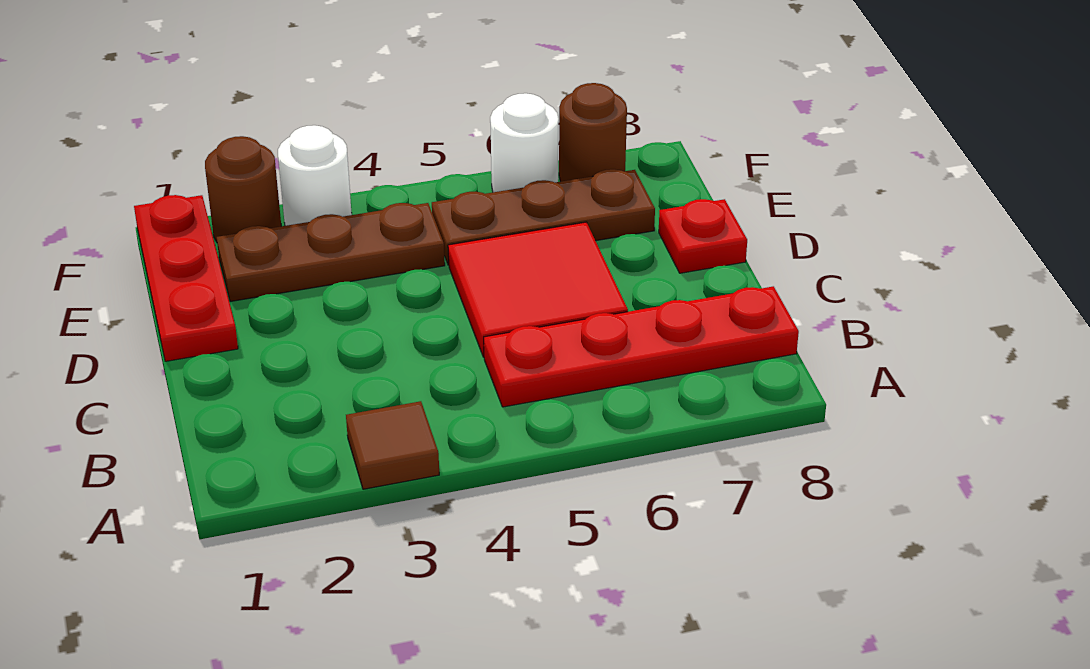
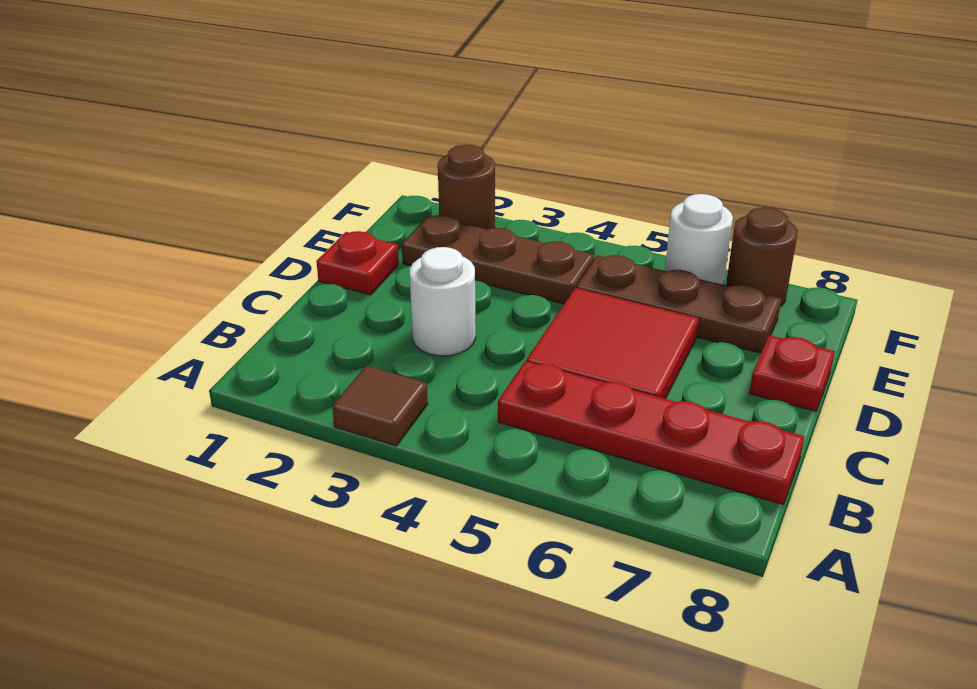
red plate D1:F1 level 1 -> red plate D1 level 1
white round brick F3 level 1 -> white round brick C3 level 1

